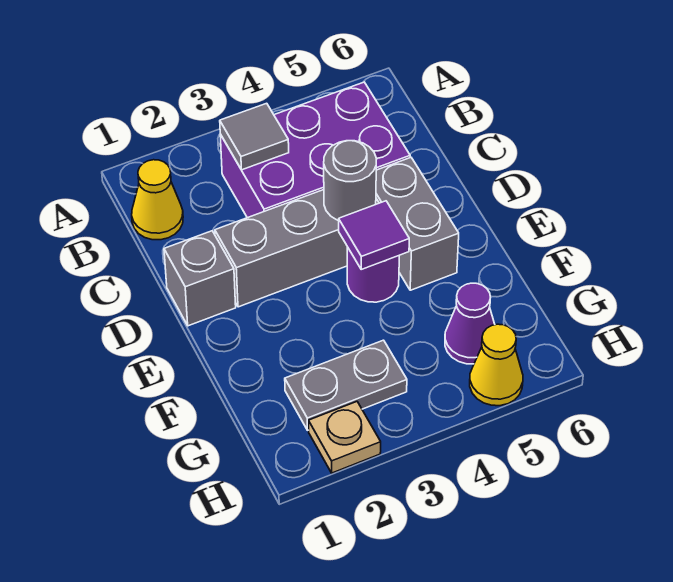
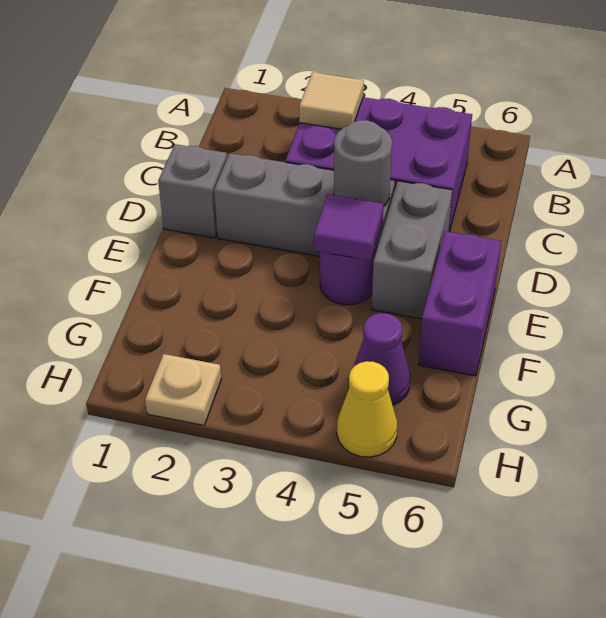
yellow cone B1 level 1 -> none
grey tile B3 level 2 -> tan tile B3 level 2
none -> purple brick E6:F6 level 1
grey plate G2:G3 level 1 -> none

